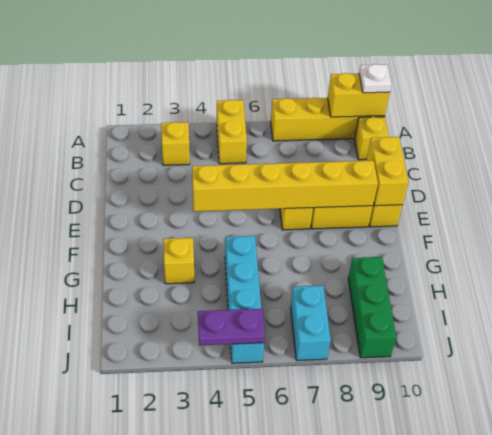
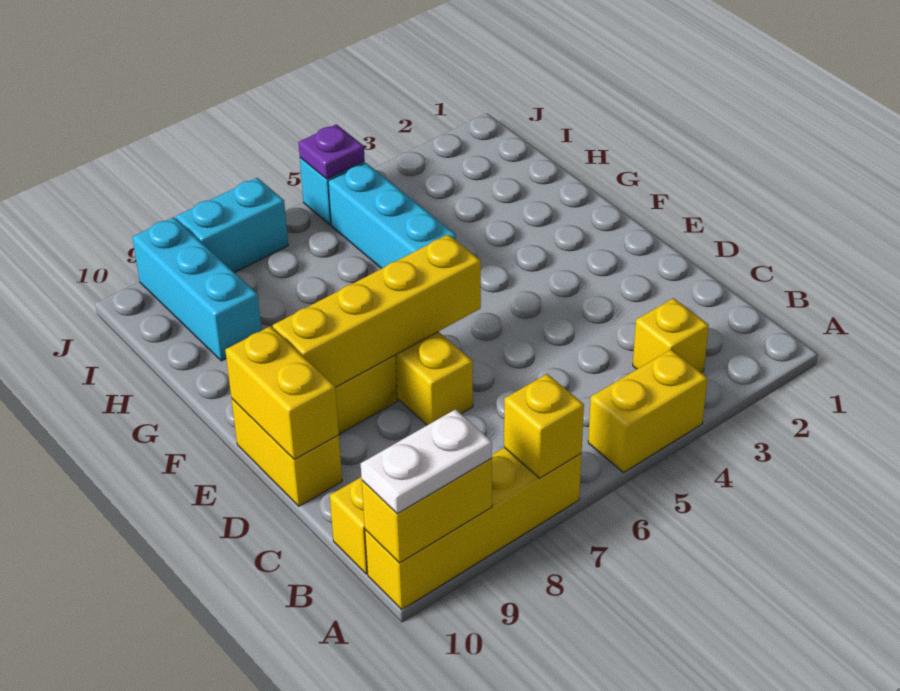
yellow brick A5:B5 level 1 -> yellow brick A4:A5 level 1
white plate A10 level 3 -> white plate A9:A10 level 3
yellow brick E4:E9 level 2 -> yellow brick E6:E9 level 2
yellow brick G3 level 1 -> yellow brick A7 level 2
green brick H9:J9 level 1 -> cyan brick H9:J9 level 1
cyan brick I7:J7 level 1 -> cyan brick J7:J8 level 1
purple plate J4:J5 level 2 -> purple plate J5 level 2

